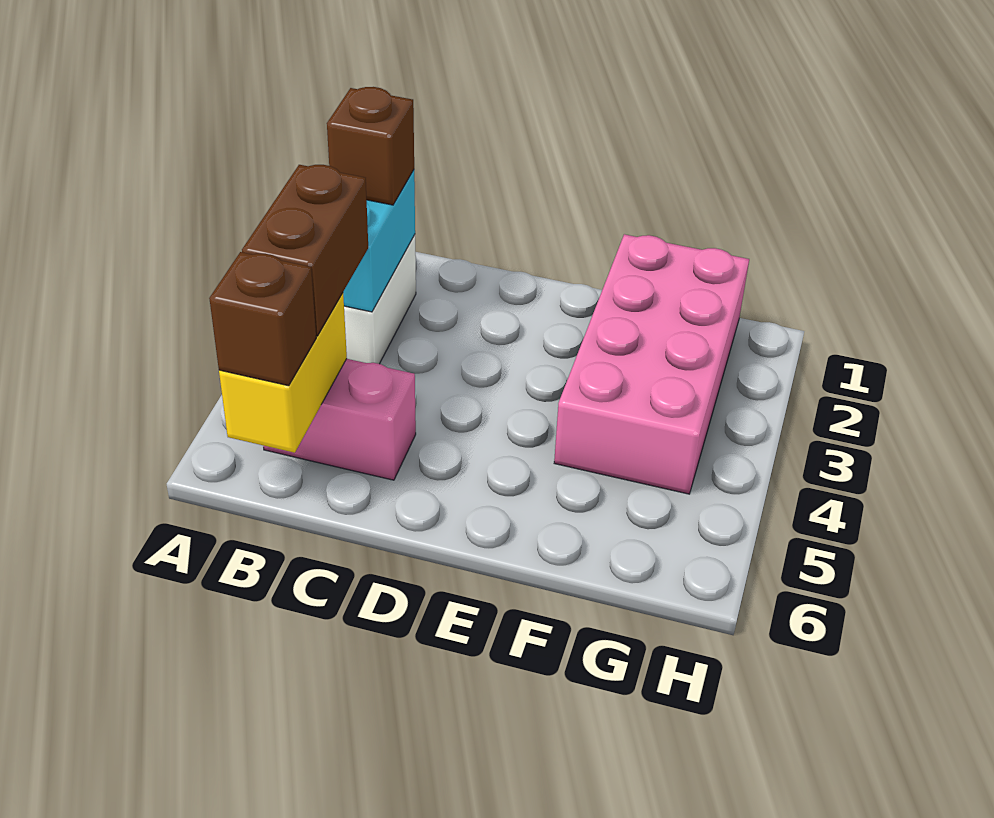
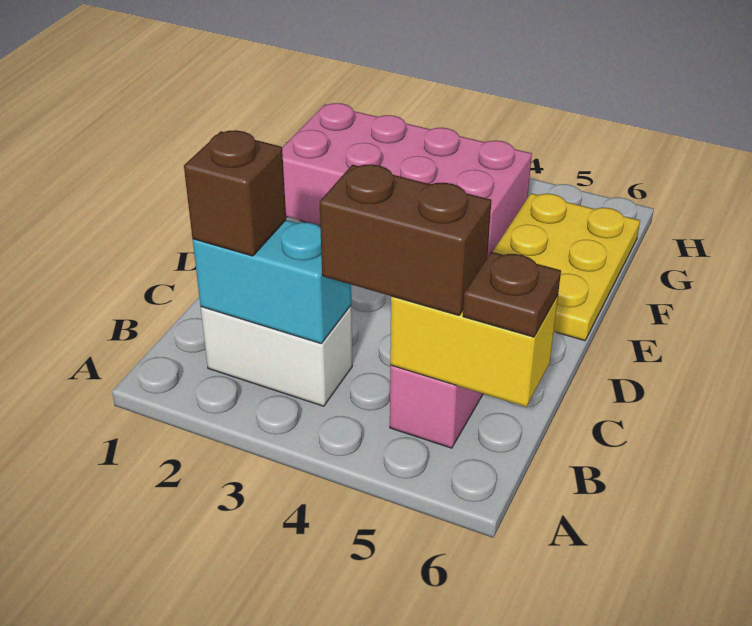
brown brick B6 level 3 -> brown plate B6 level 3
none -> yellow plate E5:G6 level 1

